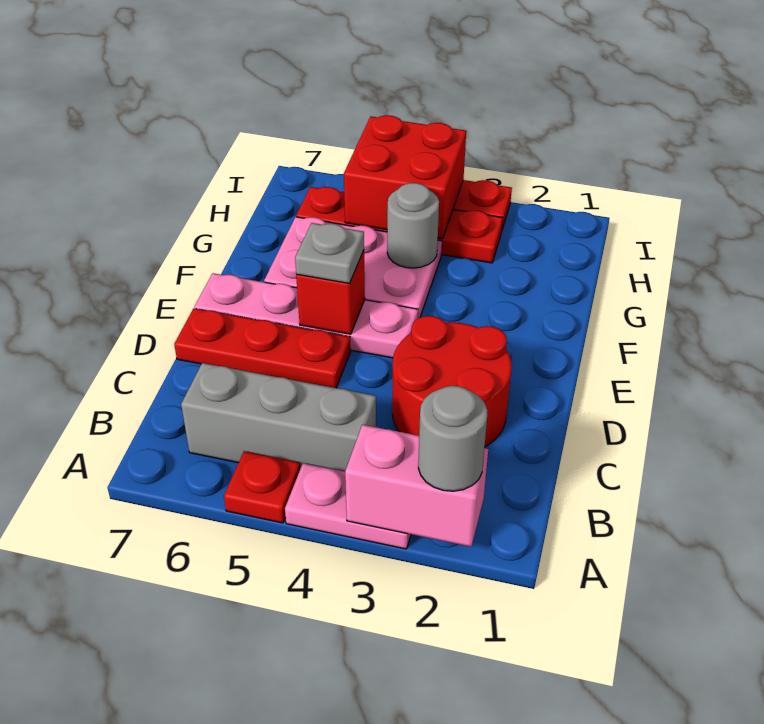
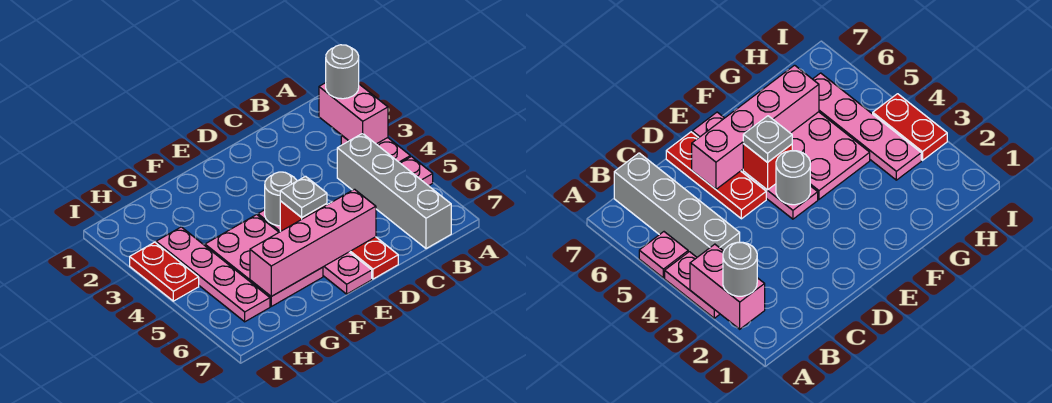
red plate A5 level 1 -> pink plate A5 level 1
grey brick B4:B6 level 1 -> grey brick B4:B7 level 1
red round brick C2:D3 level 1 -> none
none -> pink brick D6:G6 level 2
grey round brick G4 level 2 -> grey round brick E4 level 2
red plate H3:H6 level 1 -> pink plate H3:H6 level 1
red brick H4:I5 level 2 -> none

